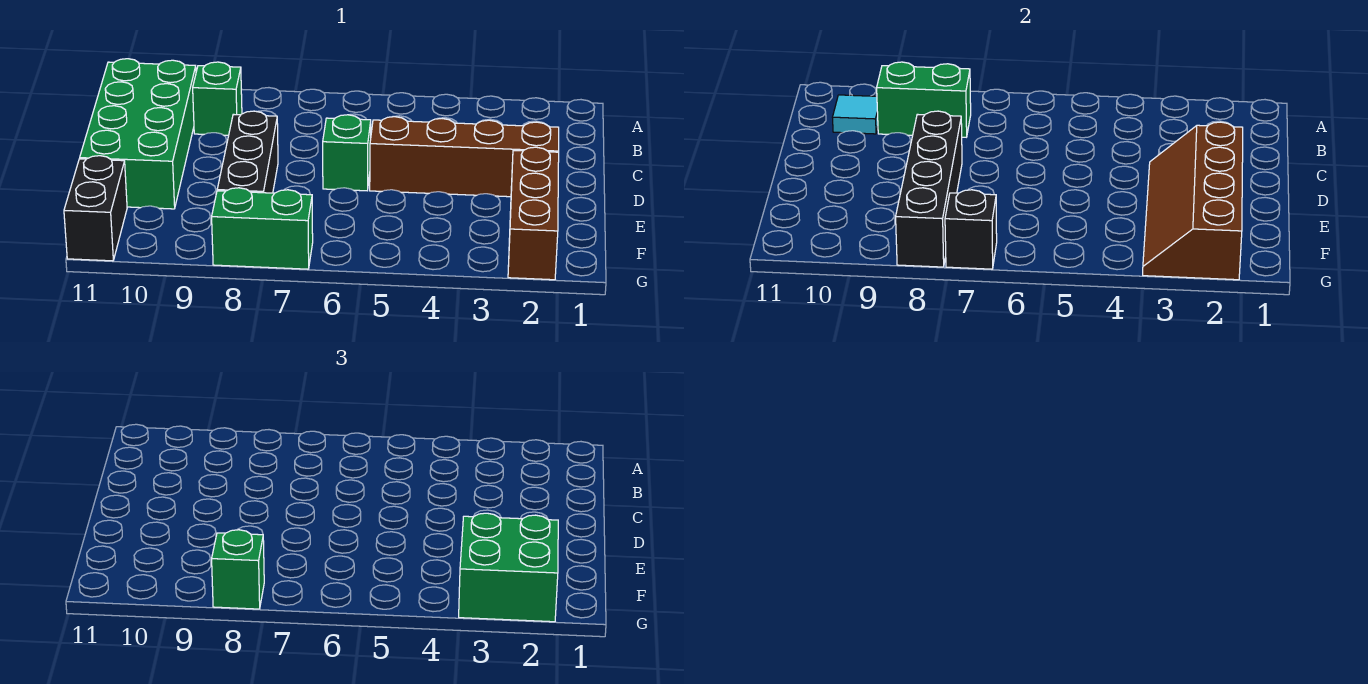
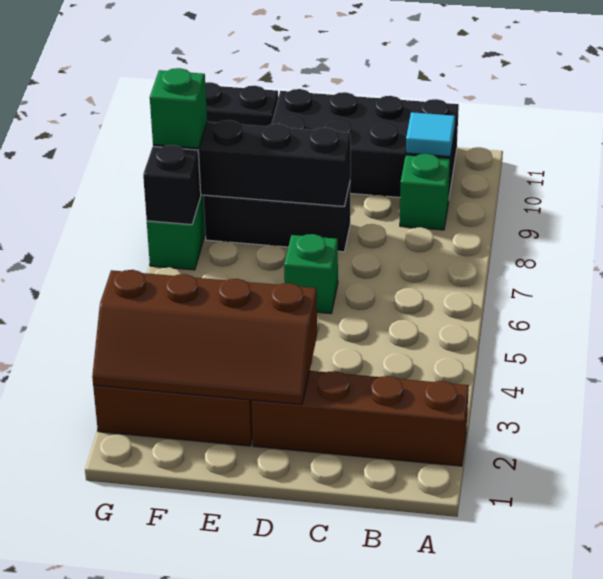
green brick B8:B9 level 2 -> none
green brick B10:E11 level 1 -> black brick B10:E11 level 1
brown brick D2:D5 level 1 -> brown brick A2:D2 level 1
brown slope D2:G3 level 2 top 2 -> brown slope D2:G3 level 2 top 3
green brick F2:G3 level 3 -> none

